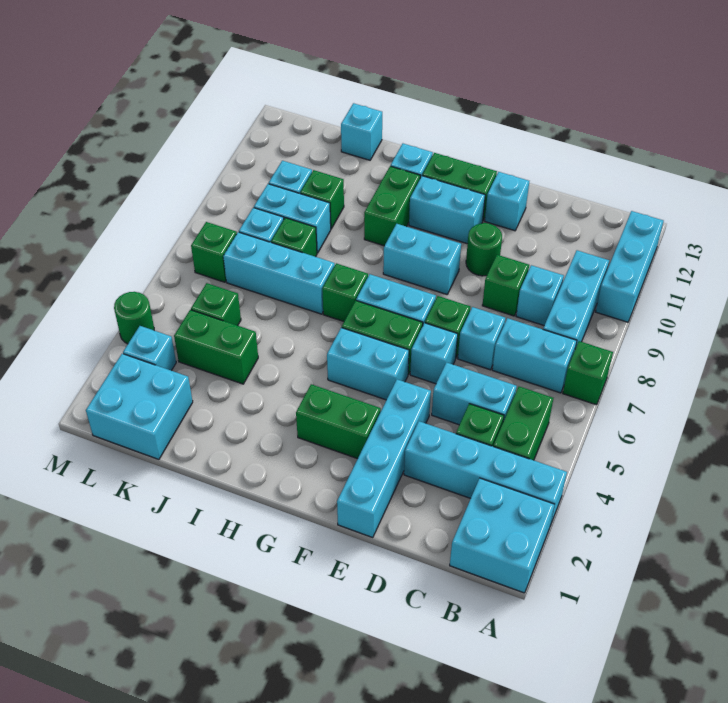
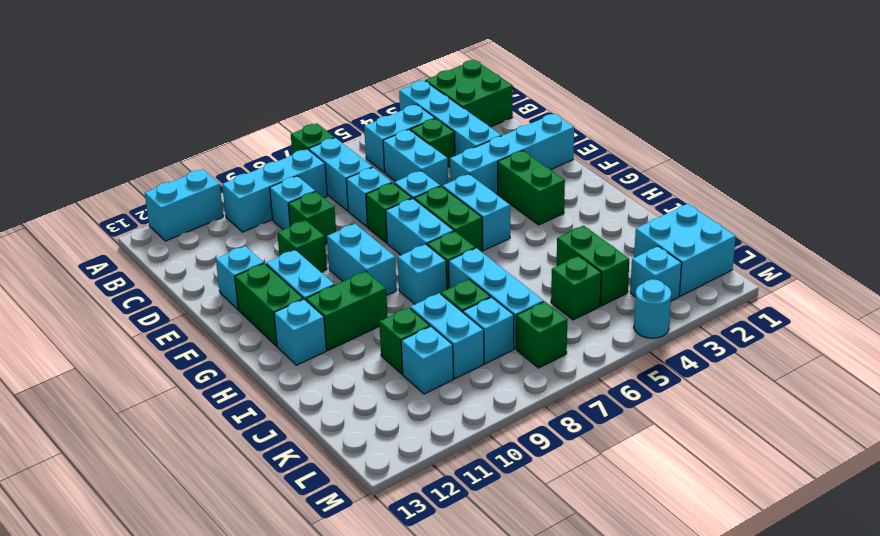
cyan brick A1:B2 level 1 -> green brick A1:B2 level 1
cyan brick A10:A12 level 1 -> cyan brick A11:A12 level 1
green brick B4:B5 level 1 -> cyan brick B4:B5 level 1
green round brick E10 level 1 -> green brick E10 level 1
cyan brick J13 level 1 -> cyan brick H8 level 1
green round brick M4 level 1 -> cyan round brick M4 level 1

